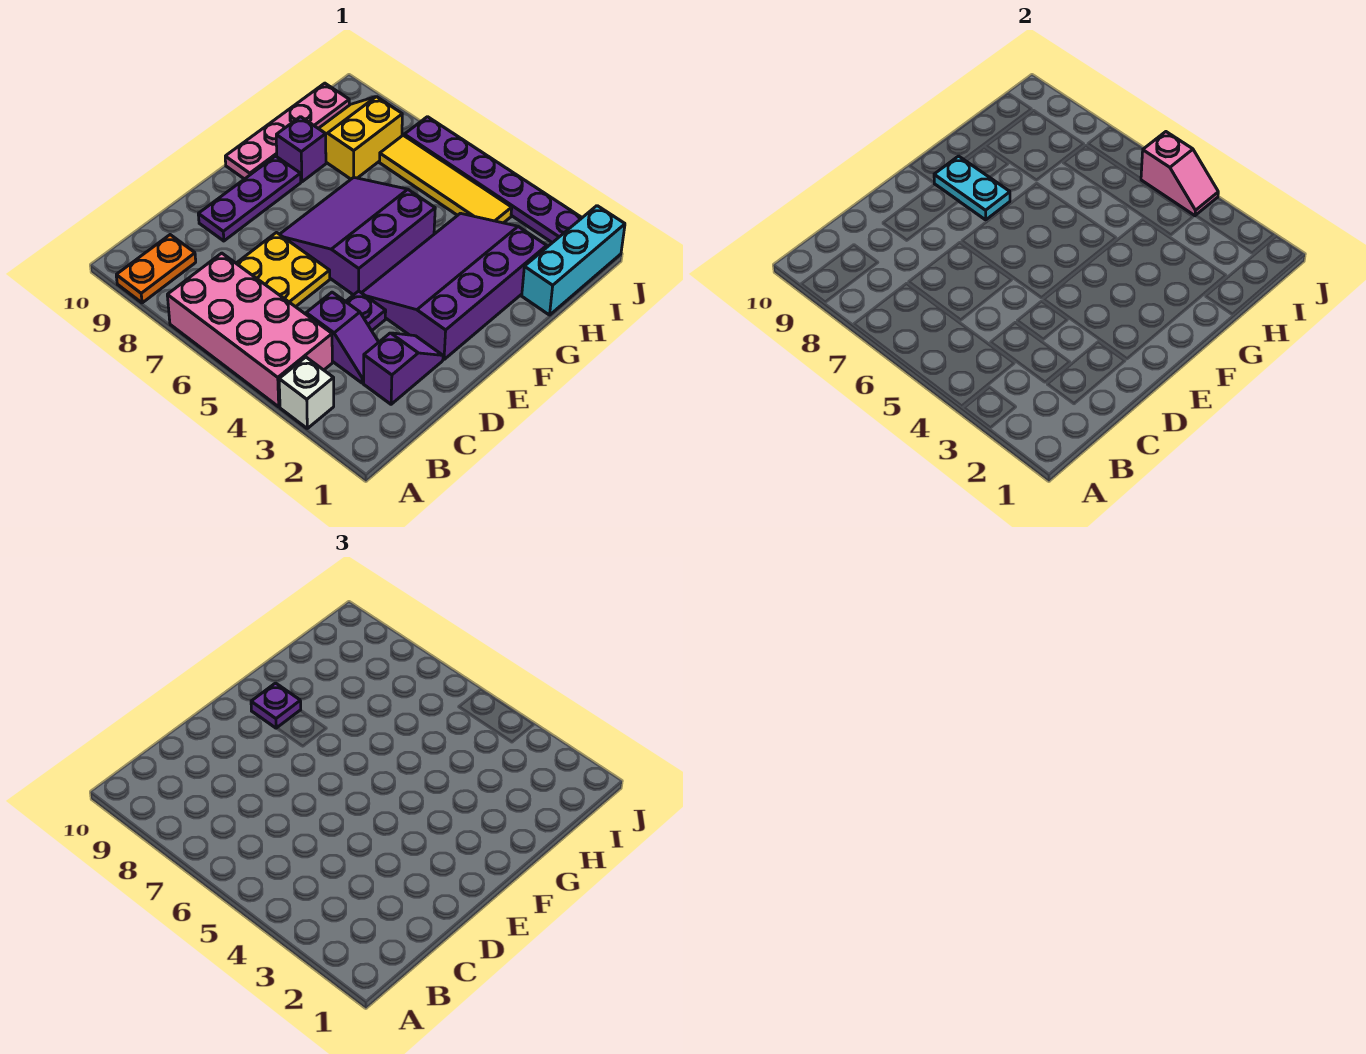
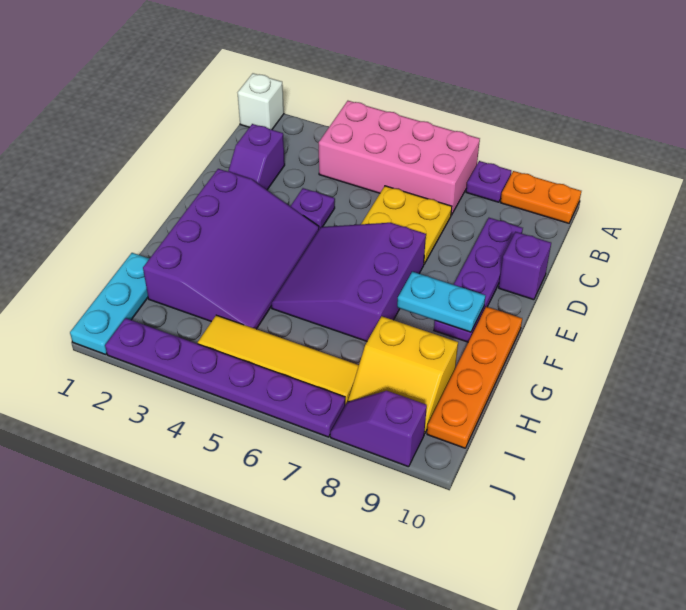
white brick A3 level 1 -> white brick A1 level 1
orange plate A9:B9 level 1 -> orange plate A9:A10 level 1
purple slope C3:C4 level 1 top 4 -> purple slope J8:J9 level 1 top 9
purple plate D9:F9 level 1 -> purple plate C9:F9 level 1
purple slope E5:G7 level 1 top 5 -> purple slope E5:G7 level 1 top 7
purple plate F9 level 3 -> purple plate A8 level 1
pink plate F10:I10 level 1 -> orange plate F10:I10 level 1
purple brick G9 level 1 -> purple brick D10 level 1
cyan brick H1:J1 level 1 -> cyan plate H1:J1 level 1
yellow slope H8:I9 level 1 top 8 -> yellow slope H8:I9 level 1 top H
pink slope J4:J5 level 2 top 5 -> none

